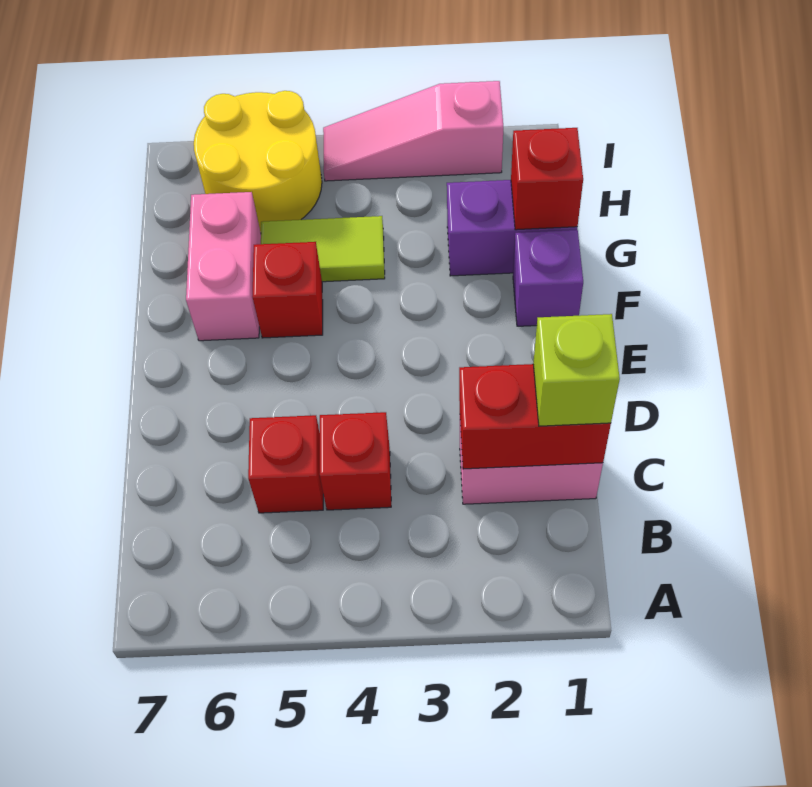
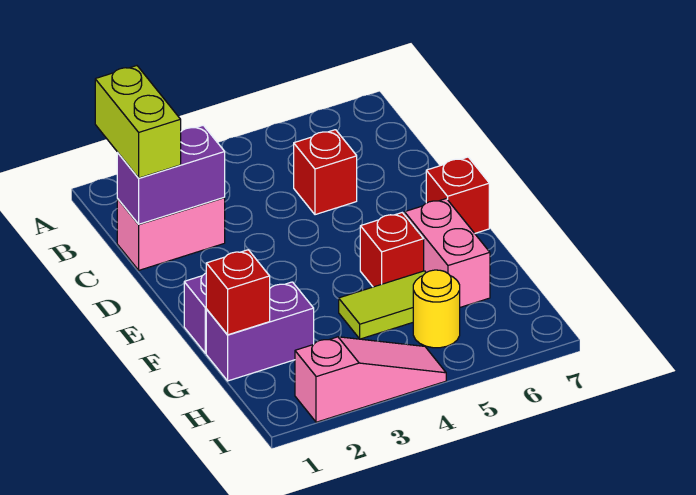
red brick C1:C2 level 2 -> purple brick C1:C2 level 2
lime brick C1 level 3 -> lime brick B1:C1 level 3
red brick C4 level 1 -> red brick E7 level 1
yellow round brick H5:I6 level 1 -> yellow round brick H5 level 1

